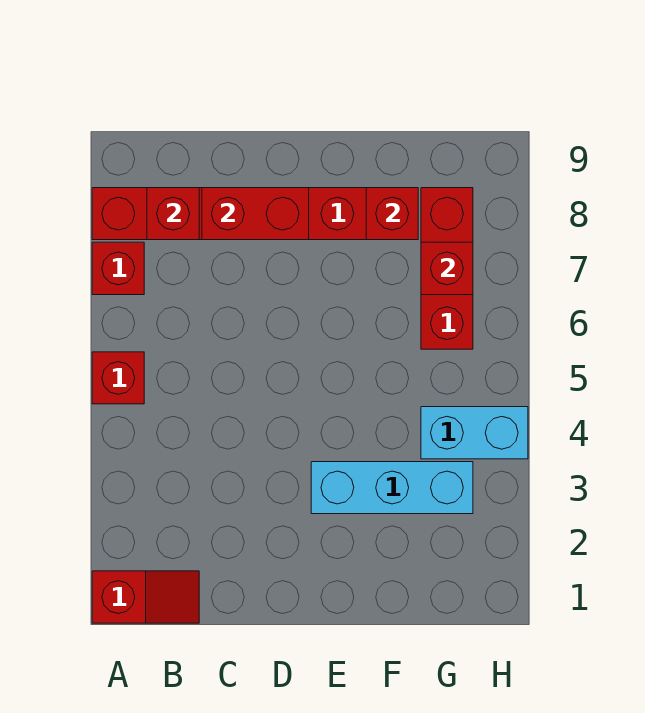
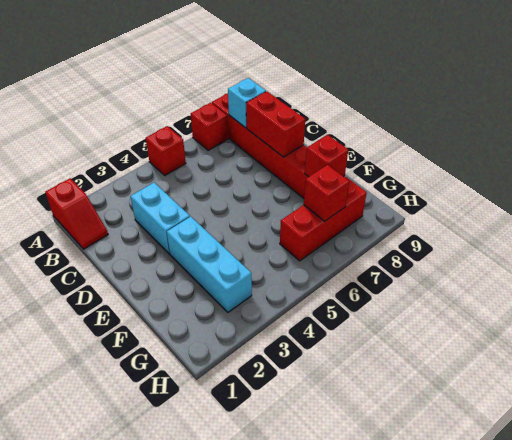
red brick B8 level 2 -> cyan brick B8 level 2
cyan brick G4:H4 level 1 -> cyan brick C3:D3 level 1

